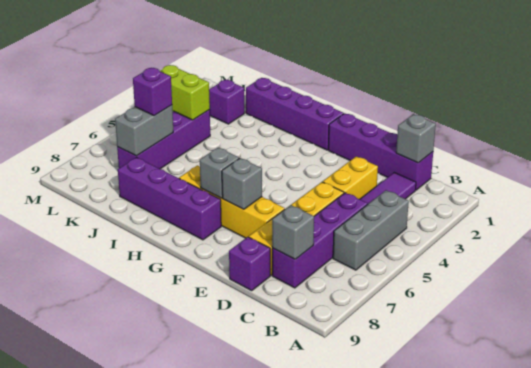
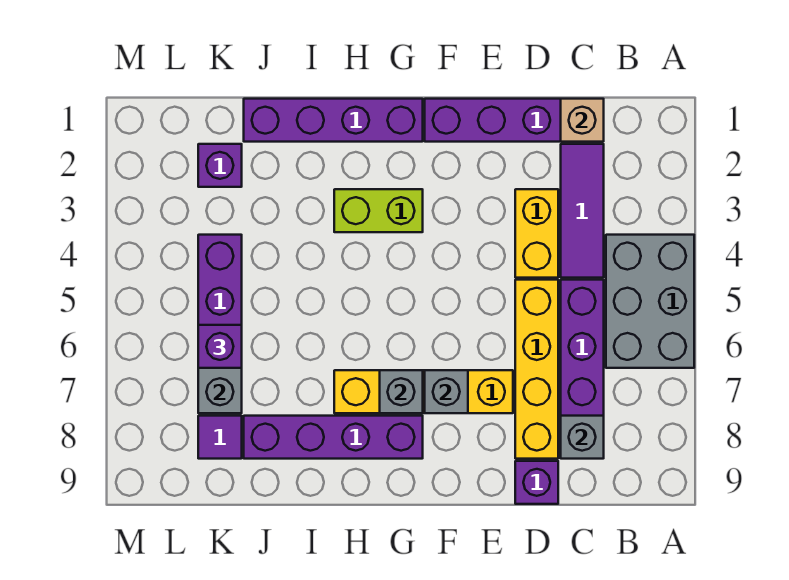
grey brick B4:B6 level 1 -> grey brick A4:B6 level 1
grey brick C1 level 2 -> tan brick C1 level 2
lime brick K4:L4 level 2 -> lime brick G3:H3 level 1
none -> purple tile K8 level 1

